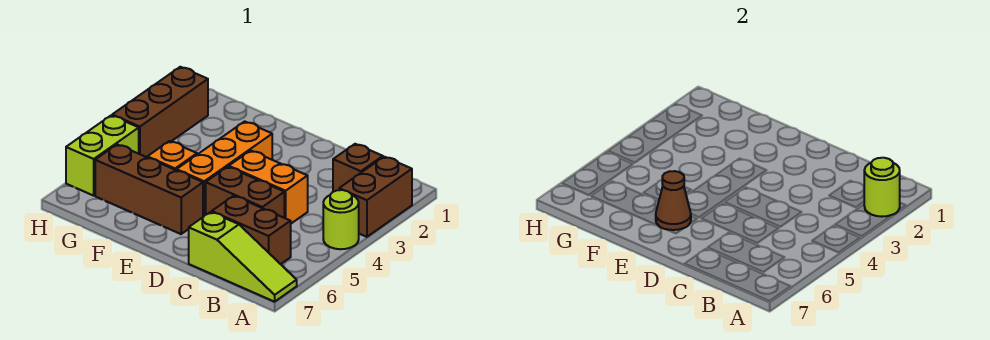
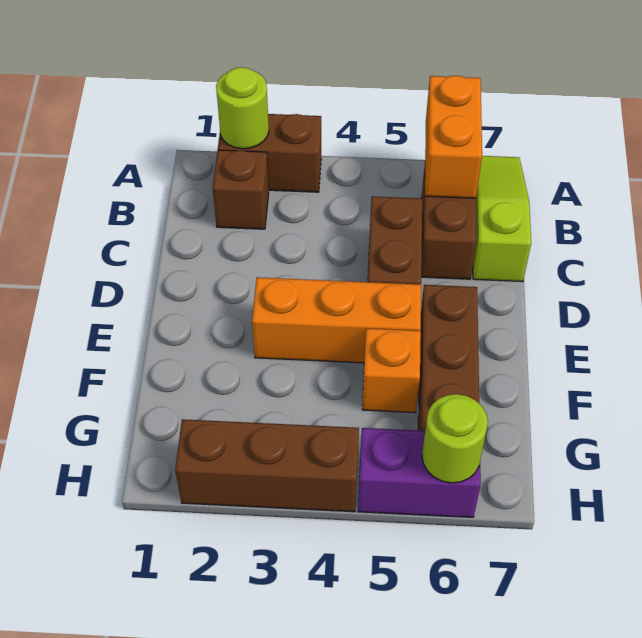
lime round brick A4 level 1 -> lime round brick H6 level 2
orange brick C4:D4 level 1 -> orange brick A6:B6 level 2
brown cone E6 level 2 -> none
lime brick H5:H6 level 1 -> purple brick H5:H6 level 1

